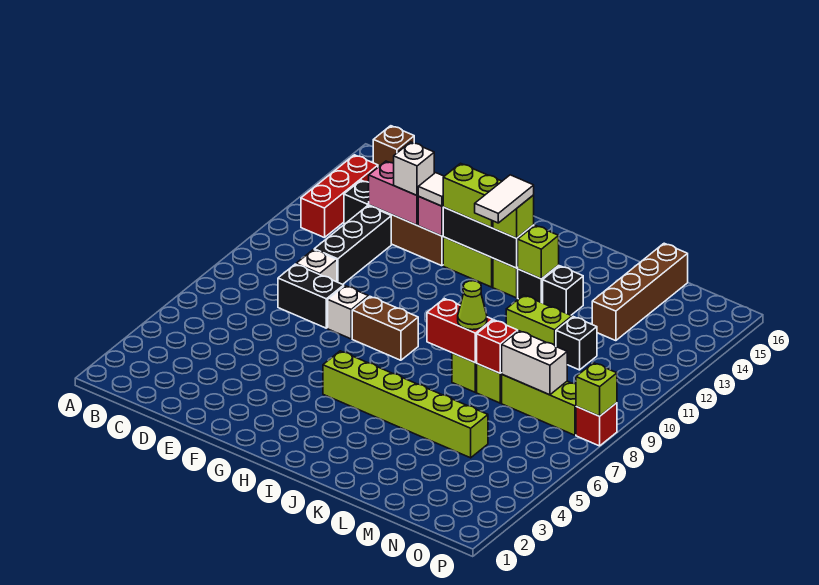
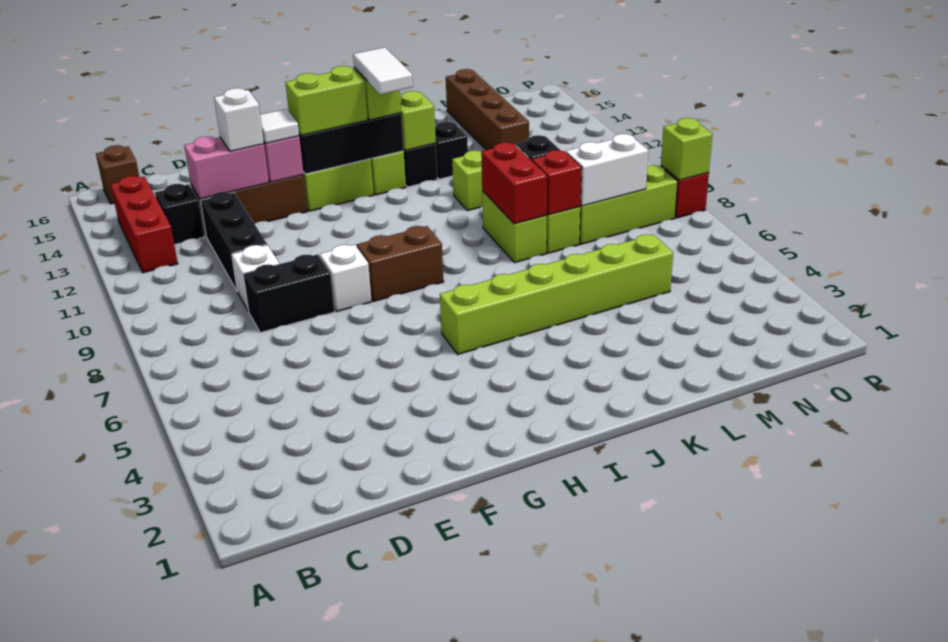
red brick J8:K8 level 2 -> red brick K8:K9 level 2
lime cone K8 level 3 -> none

